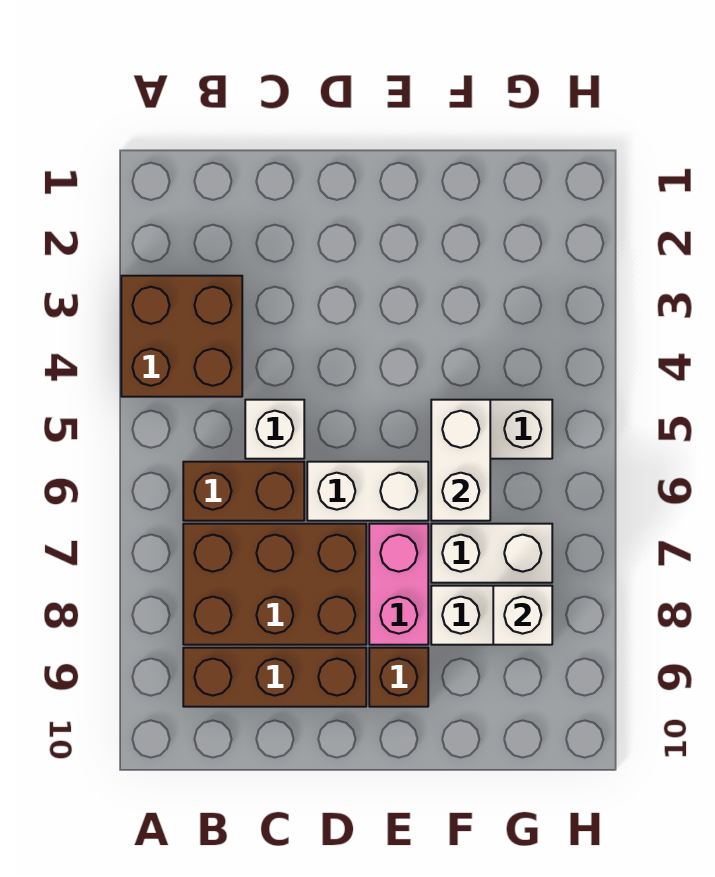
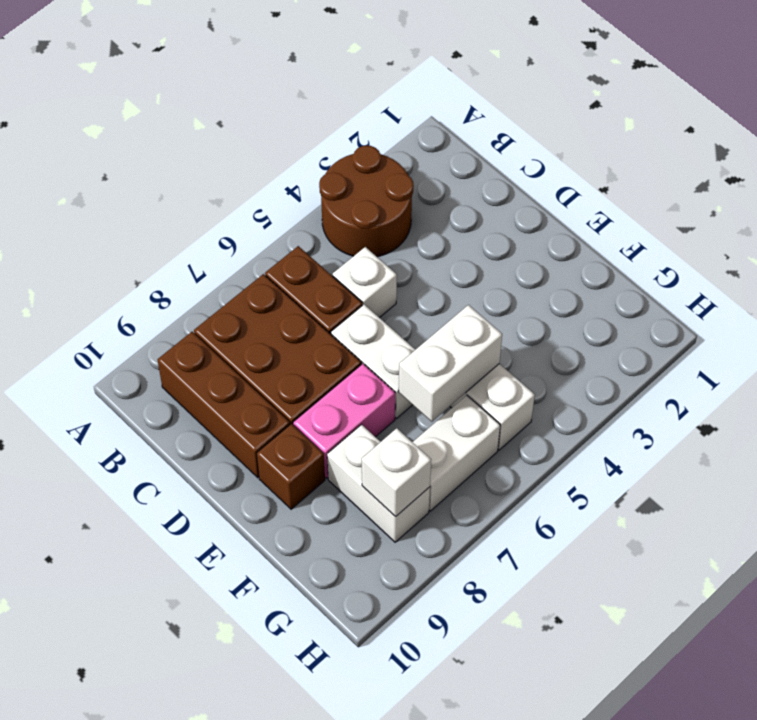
brown brick A3:B4 level 1 -> brown round brick A3:B4 level 1
white brick F7:G7 level 1 -> white brick G6:G7 level 1

